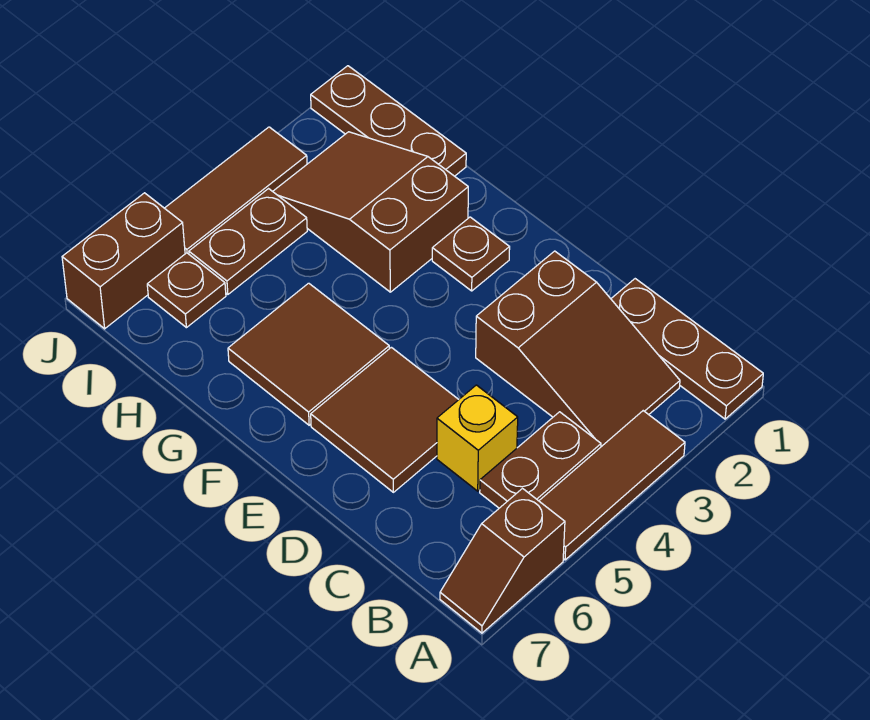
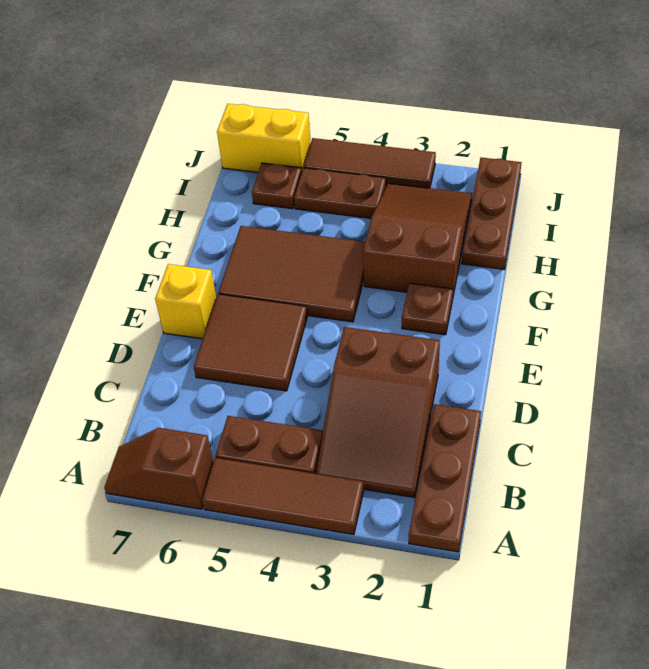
yellow brick C5 level 1 -> yellow brick E7 level 1
brown tile F5:G6 level 1 -> brown tile F4:G6 level 1
brown brick J6:J7 level 1 -> yellow brick J6:J7 level 1

